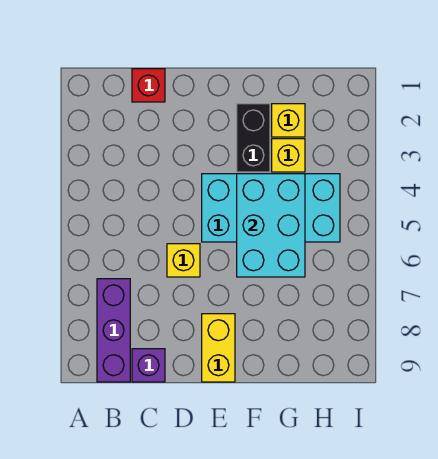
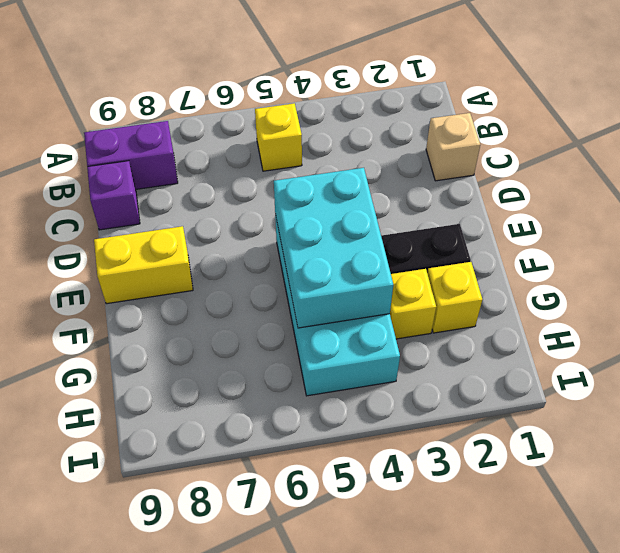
purple brick B7:B9 level 1 -> purple brick B8:B9 level 1
red brick C1 level 1 -> tan brick C1 level 1
yellow brick D6 level 1 -> yellow brick B5 level 1
cyan brick F4:G6 level 2 -> cyan brick E4:G5 level 2

